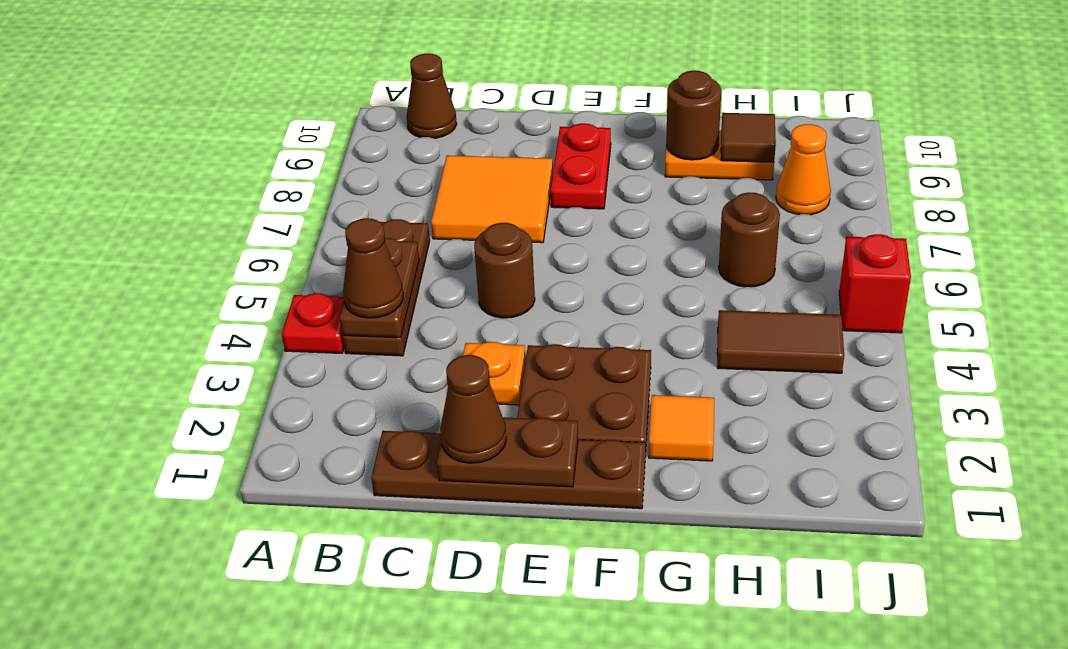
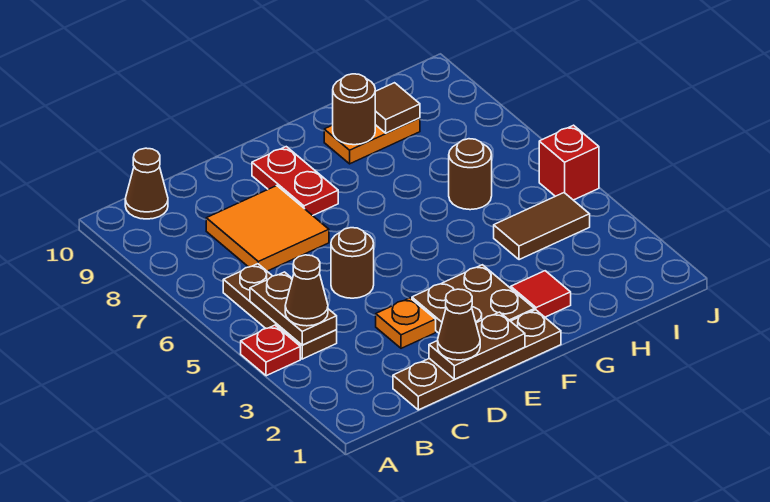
orange tile G2 level 1 -> red tile G2 level 1
orange cone I8 level 1 -> none

